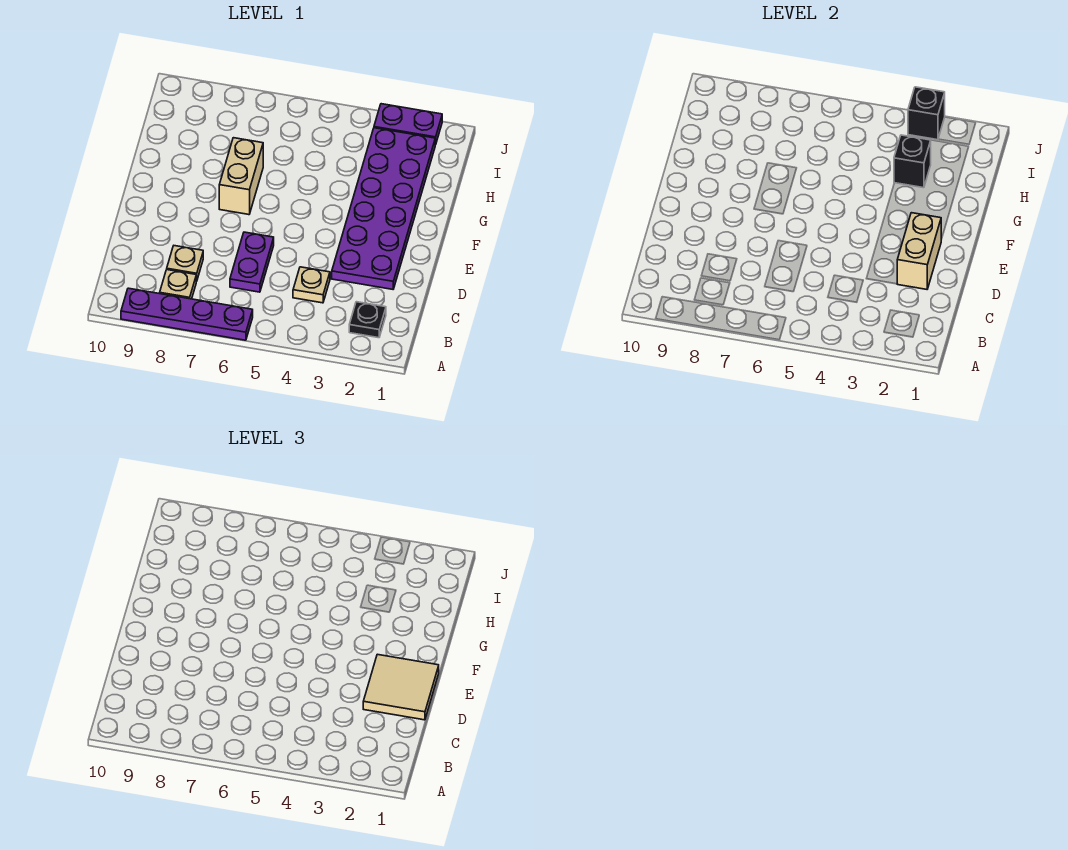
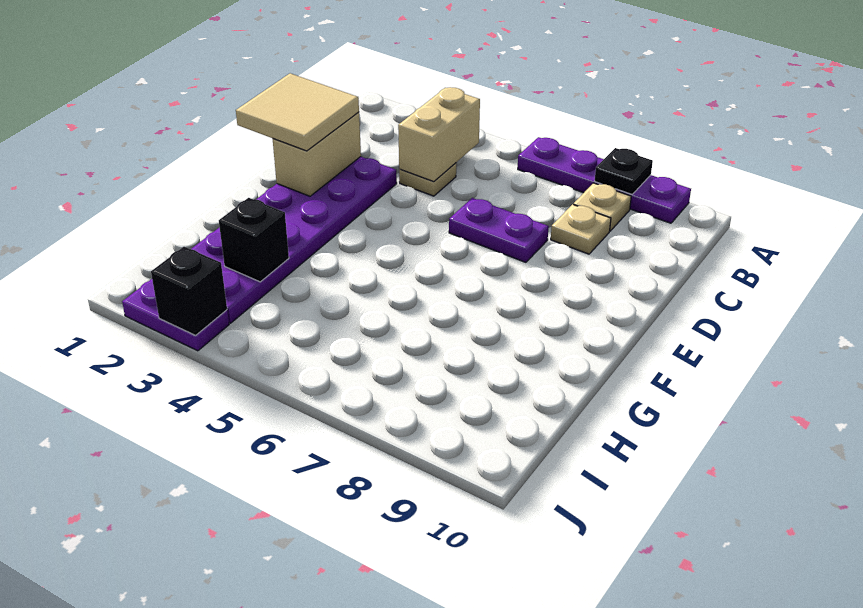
black plate B2 level 1 -> black plate A8 level 2
purple plate C6:D6 level 1 -> purple plate D6:D7 level 1
tan brick F7:G7 level 1 -> tan brick B4:C4 level 2

